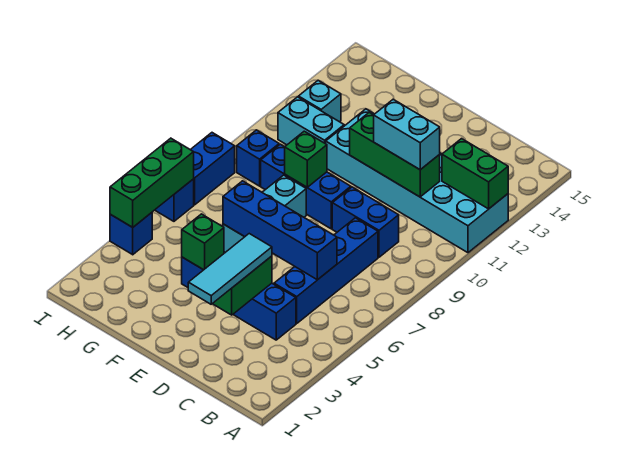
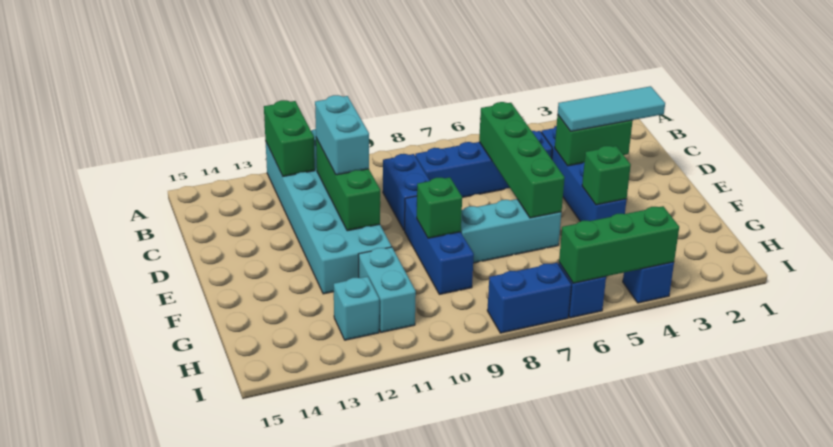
blue brick C6:F6 level 2 -> green brick C6:F6 level 2
blue brick H9 level 1 -> none

